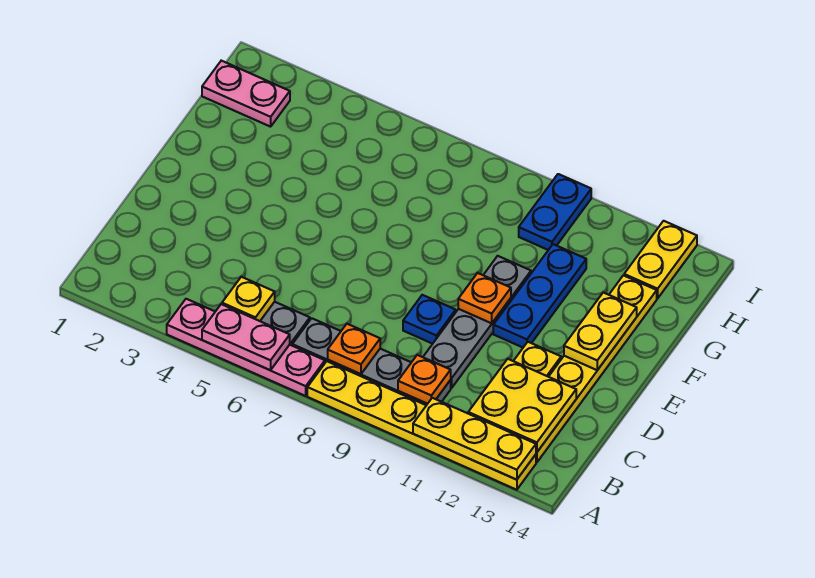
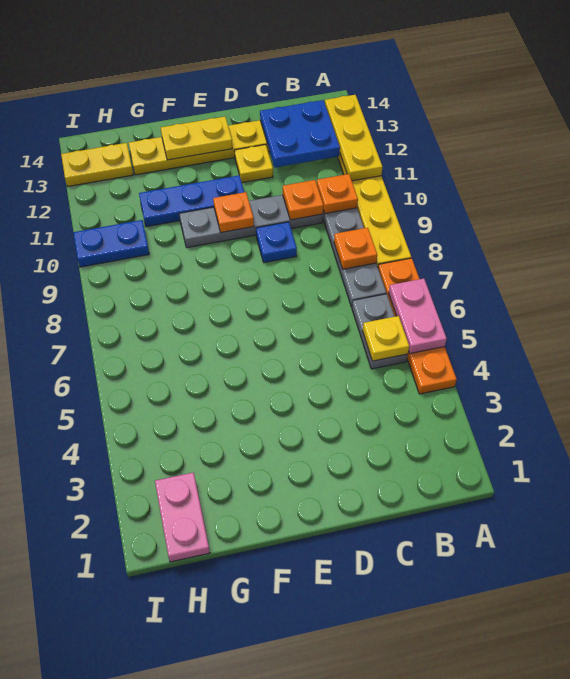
pink plate A4:A7 level 1 -> orange plate A4:A7 level 1
yellow plate B12:C13 level 2 -> blue plate B12:C13 level 2
none -> orange plate C10 level 2

